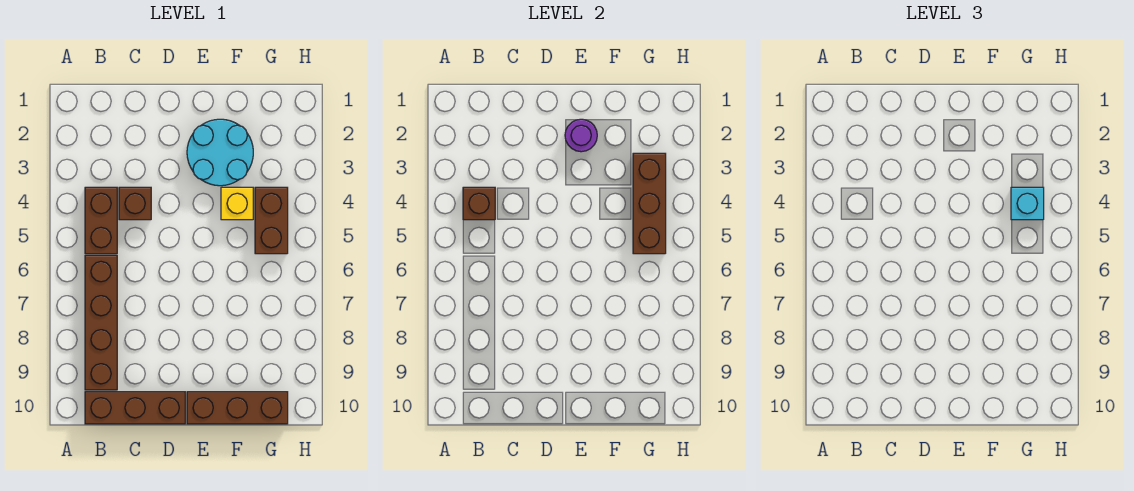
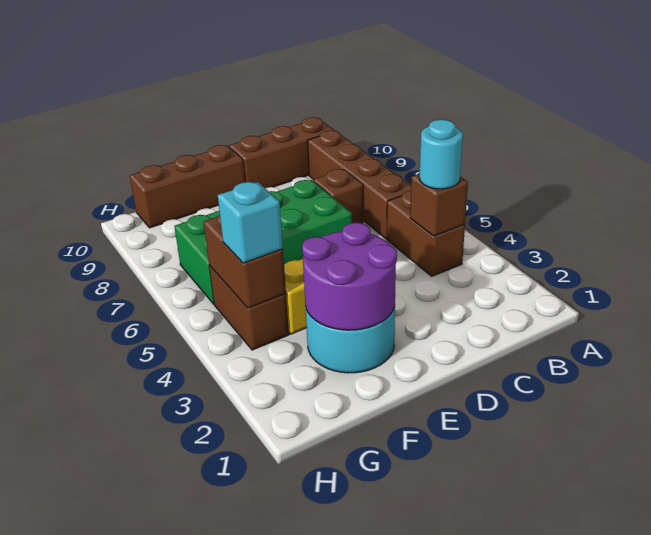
none -> cyan round brick B4 level 3
brown brick C4 level 1 -> brown brick C7 level 1
none -> green brick D6:G7 level 1
purple round brick E2 level 2 -> purple round brick E2:F3 level 2
brown brick G3:G5 level 2 -> brown brick G4:G5 level 2

